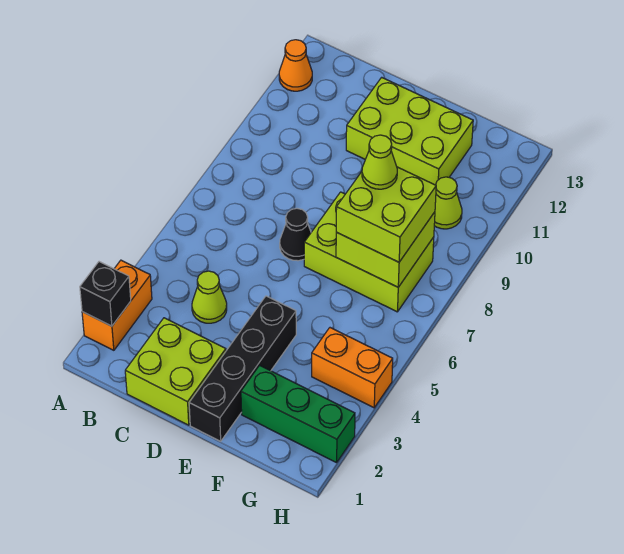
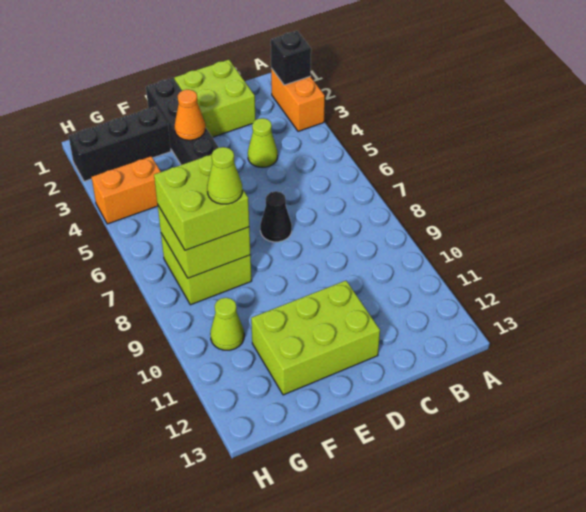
orange cone A12 level 1 -> orange cone E3 level 2
lime brick E7:G8 level 1 -> lime brick F7:G8 level 1
green brick F2:H2 level 1 -> black brick F2:H2 level 1

